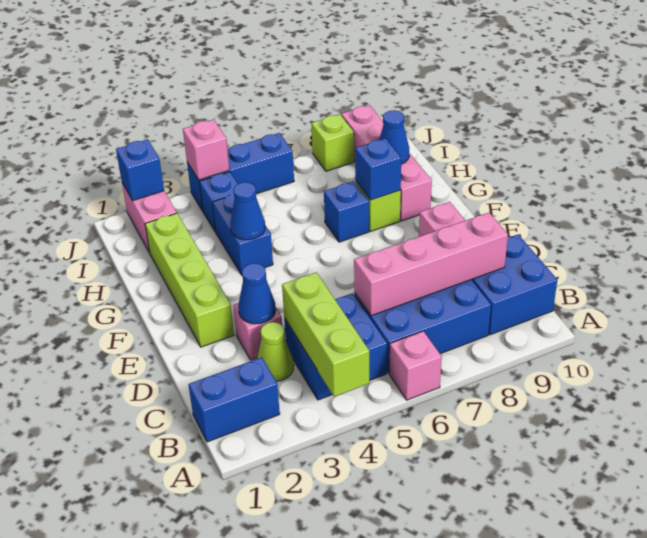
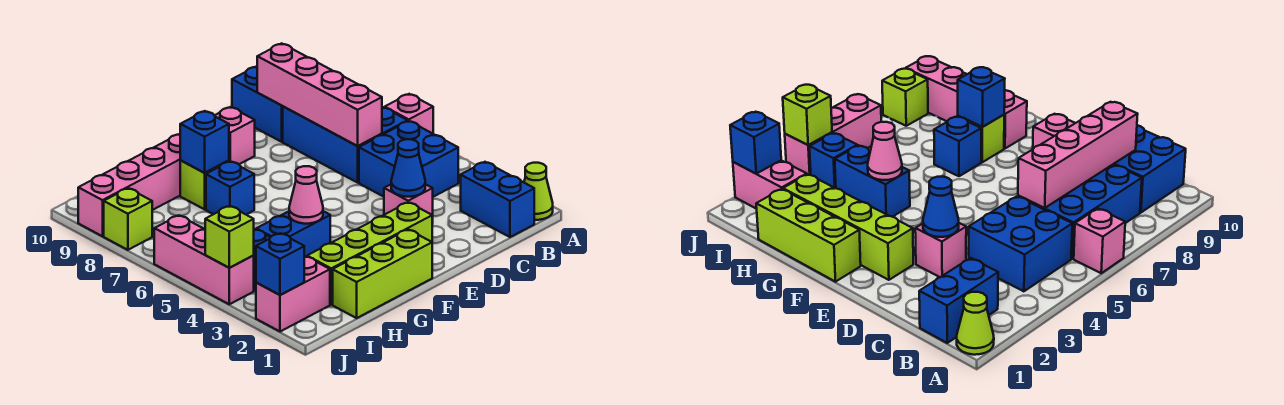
lime brick A4:C4 level 2 -> lime brick F1:H1 level 1
lime cone C3 level 1 -> lime cone A1 level 1
blue cone G4 level 2 -> pink cone G4 level 2
blue cone H9 level 2 -> none
blue brick J4:J6 level 1 -> pink brick J4:J6 level 1
pink brick J4 level 2 -> lime brick J4 level 2

